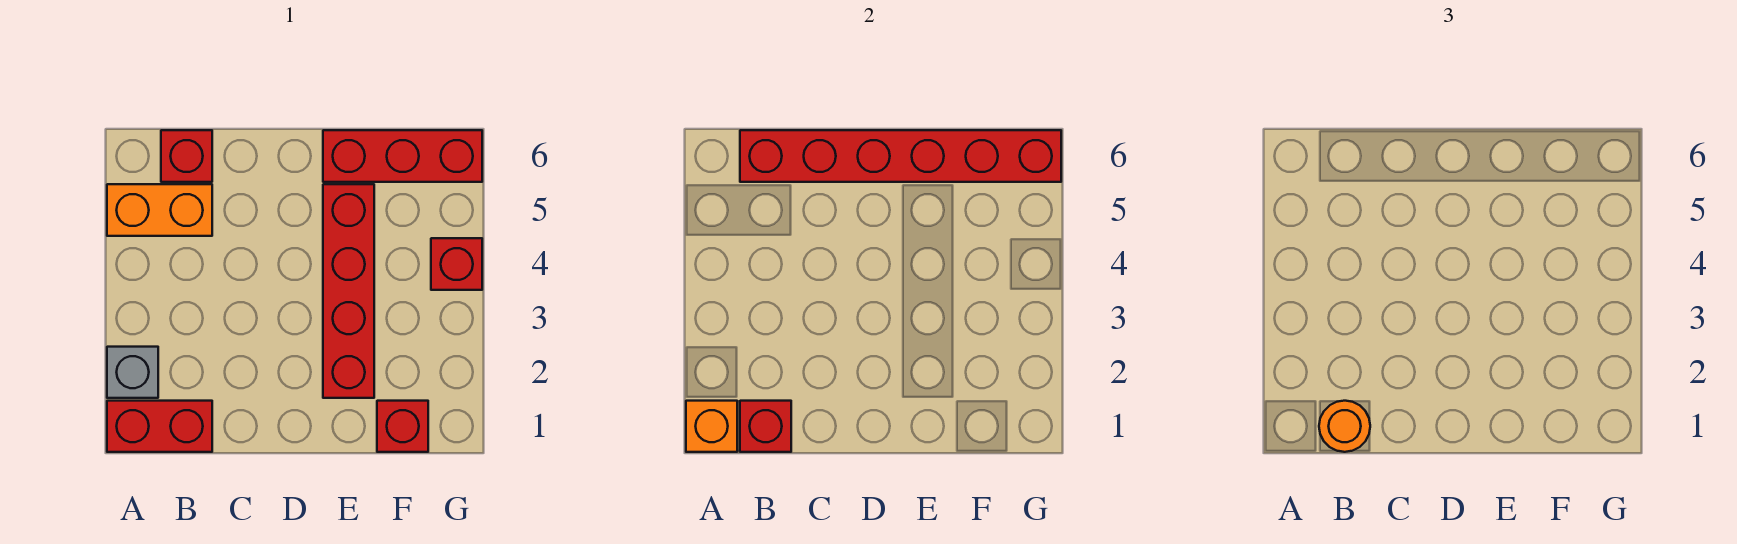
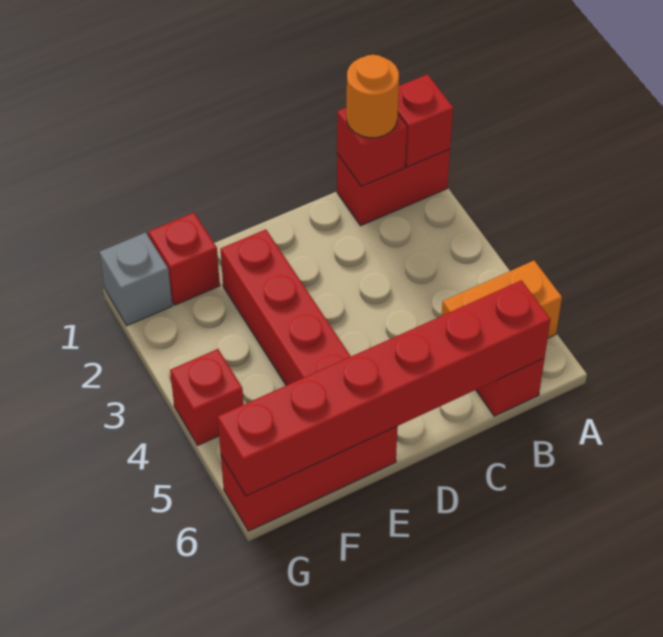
orange brick A1 level 2 -> red brick A1 level 2
grey brick A2 level 1 -> grey brick G1 level 1

